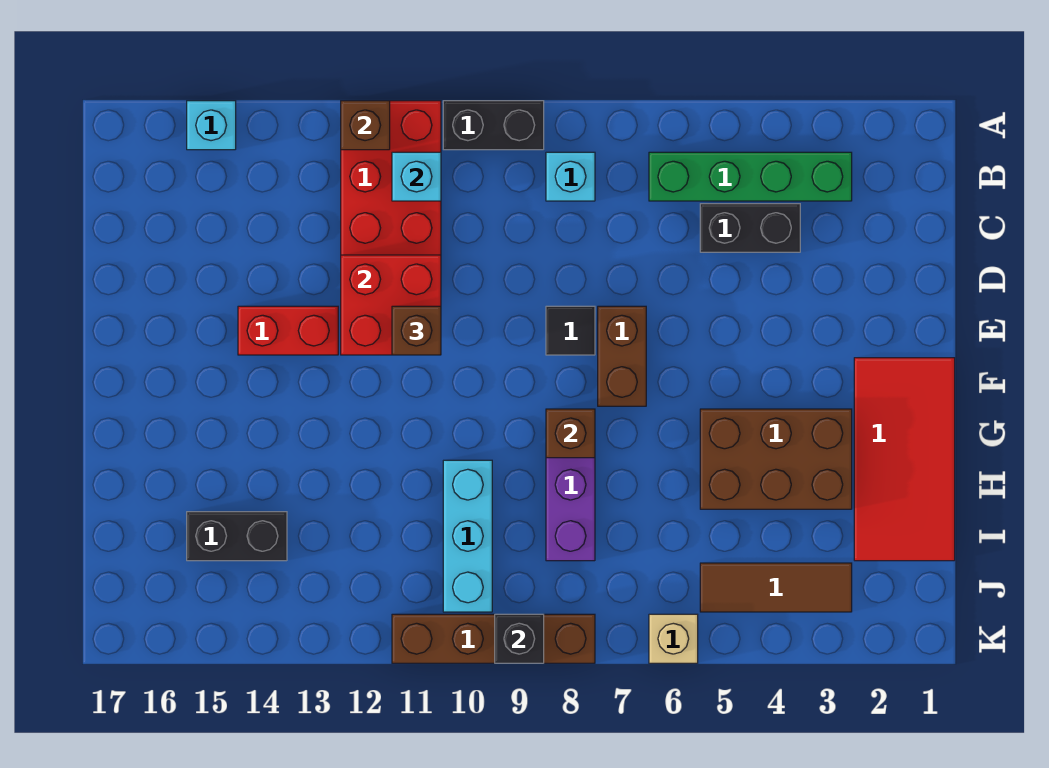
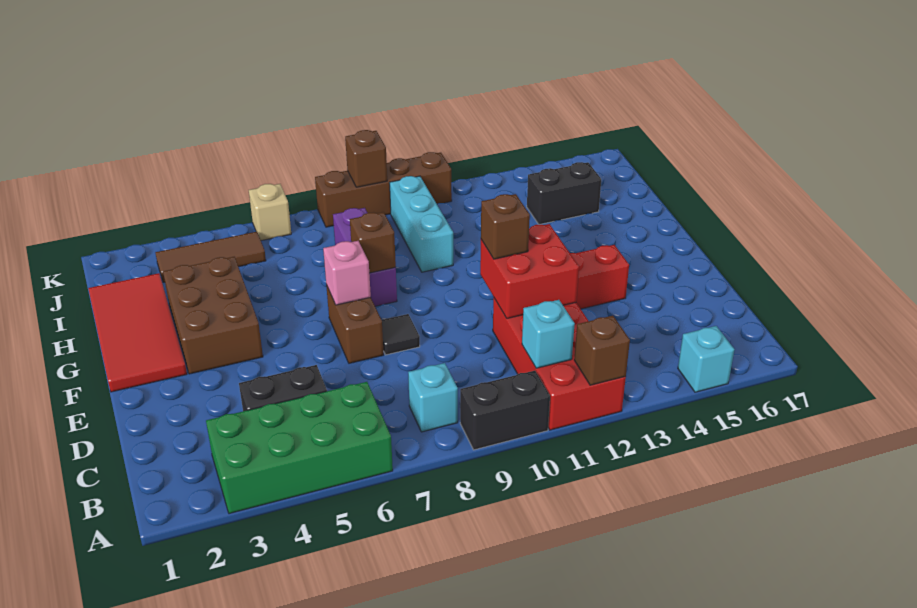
green brick B3:B6 level 1 -> green brick A3:B6 level 1
none -> pink brick F7 level 2
brown brick G3:H5 level 1 -> brown brick F3:H4 level 1
black brick K9 level 2 -> brown brick K9 level 2

